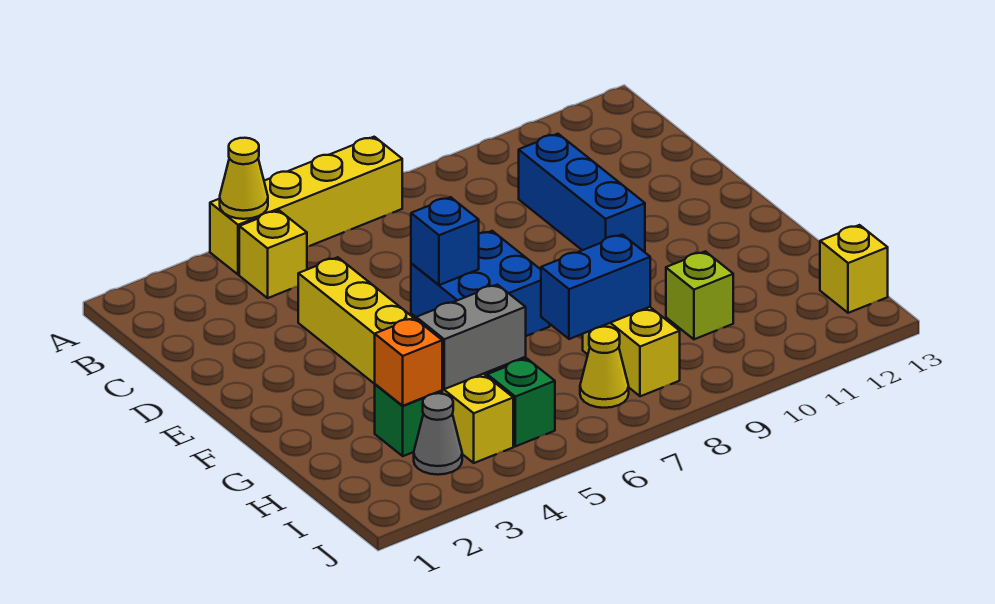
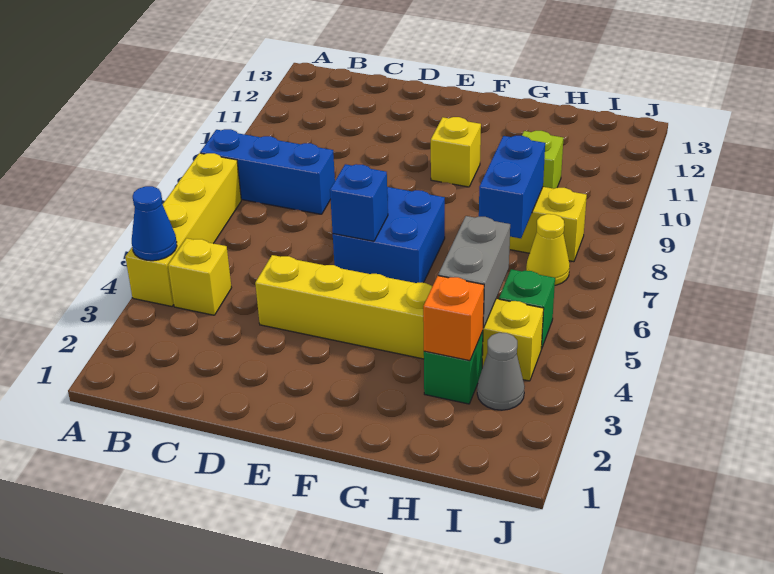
yellow cone A4 level 2 -> blue cone A4 level 2
blue brick C10:E10 level 1 -> blue brick A8:C8 level 1
yellow brick I13 level 1 -> yellow brick F10 level 1

